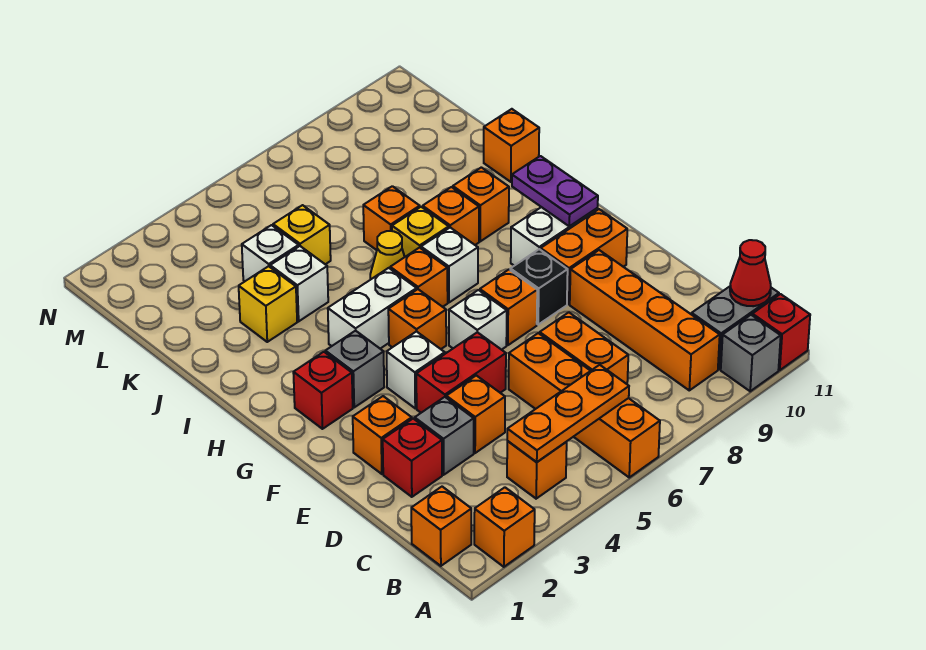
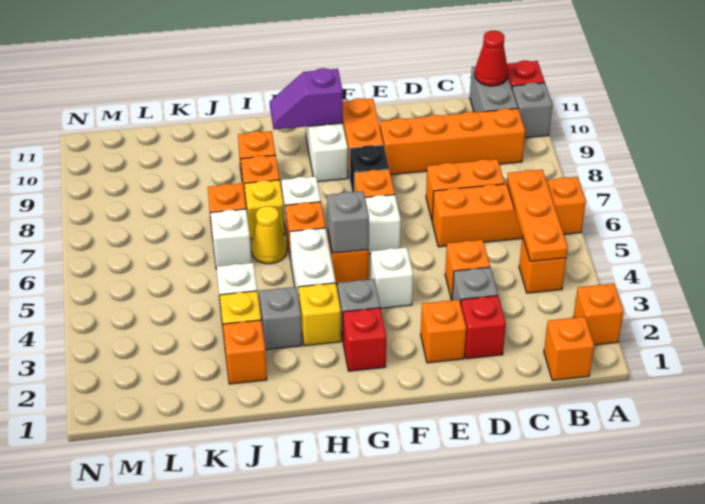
red brick E4:E5 level 1 -> none
none -> grey brick G5 level 2
purple plate G10:H10 level 2 -> purple slope G10:H10 level 2 top G
none -> grey brick I3 level 1
orange brick J11 level 1 -> orange brick J2 level 1
white brick K4 level 1 -> white brick J6 level 1
yellow brick K5 level 1 -> yellow brick H3 level 1

